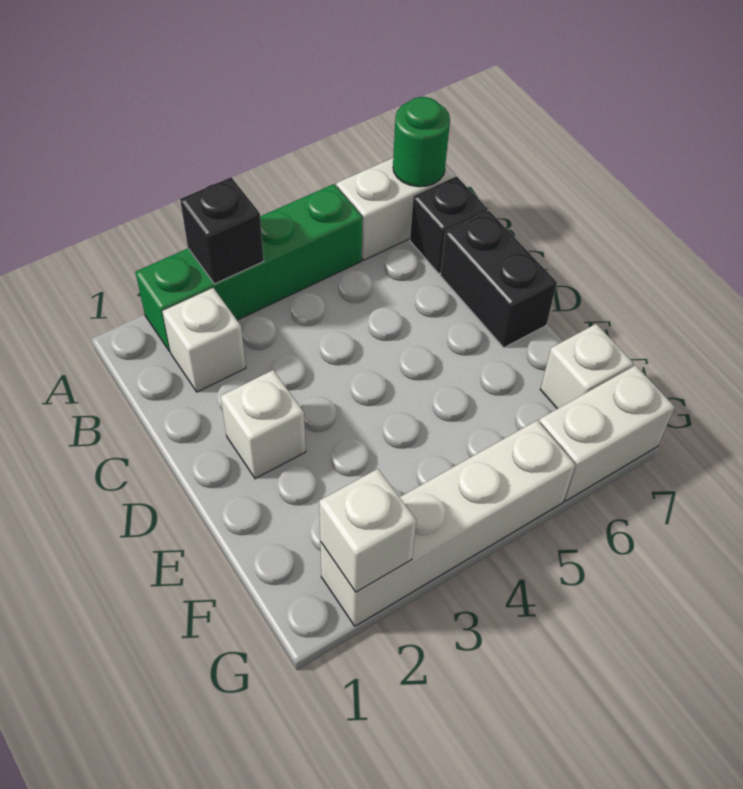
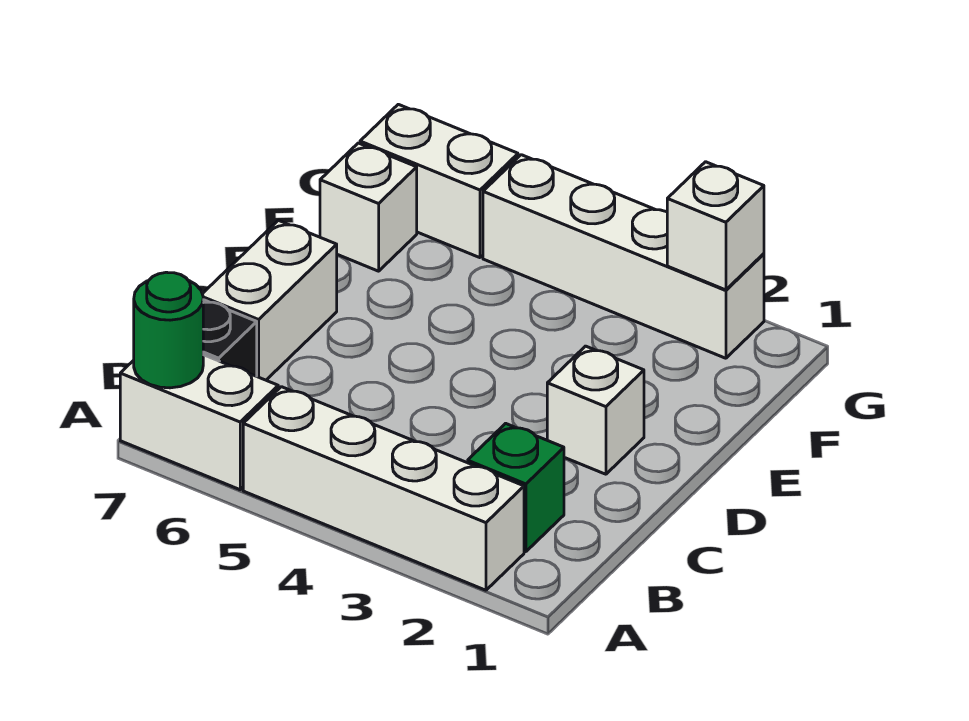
green brick A2:A5 level 1 -> white brick A2:A5 level 1
black brick A3 level 2 -> none
white brick B2 level 1 -> green brick B2 level 1
black brick C7:D7 level 1 -> white brick C7:D7 level 1

